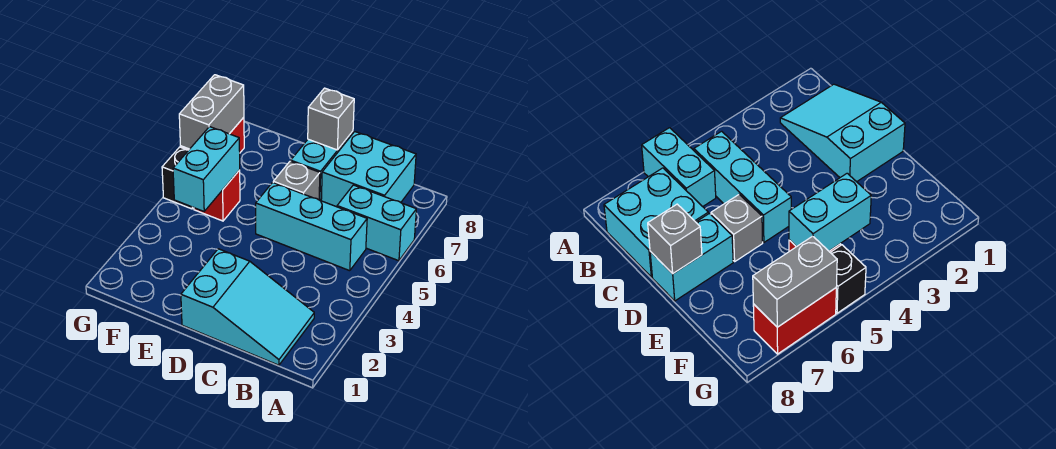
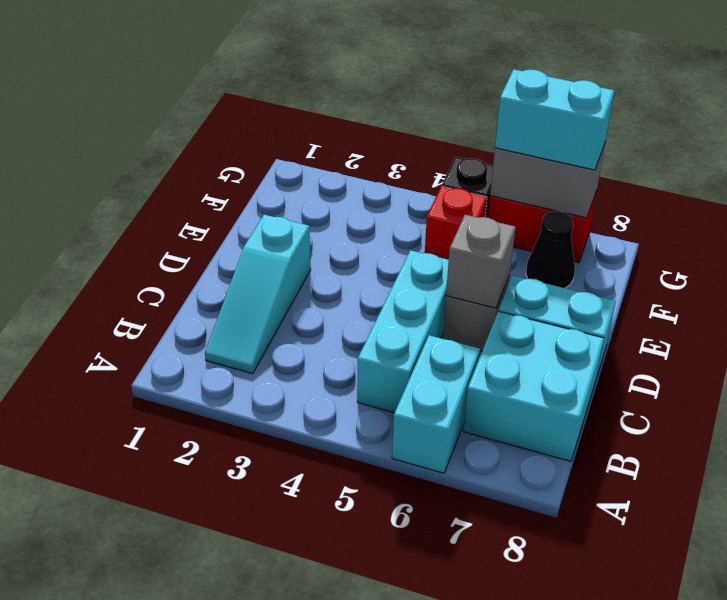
cyan slope B1:D2 level 1 top D -> cyan slope B2:D2 level 1 top D
grey brick D8 level 2 -> grey brick D6 level 2
cyan brick F4:F5 level 2 -> cyan brick G6:G7 level 3
none -> black cone F7 level 1

